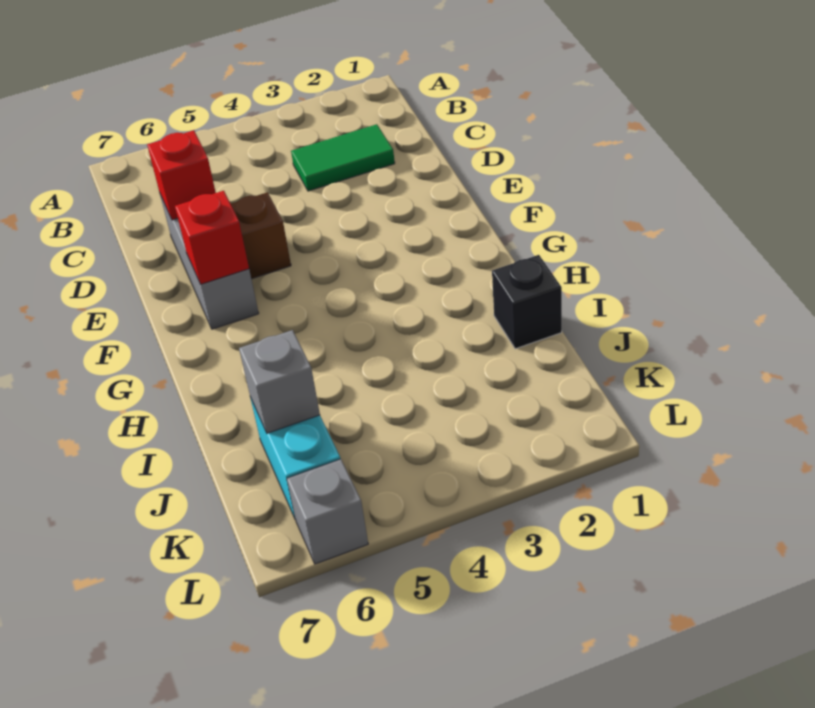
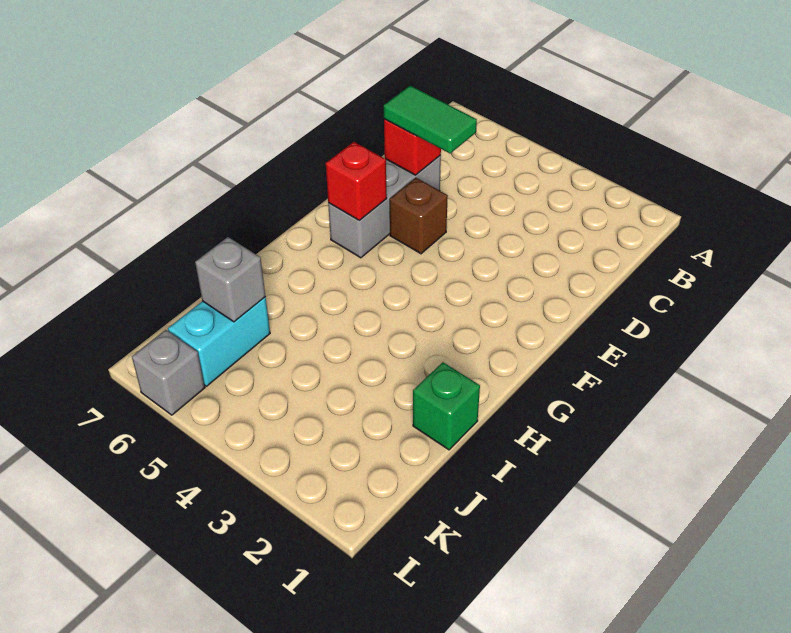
green tile C2:C3 level 1 -> green tile D5:D6 level 3
black brick I1 level 1 -> green brick I1 level 1

